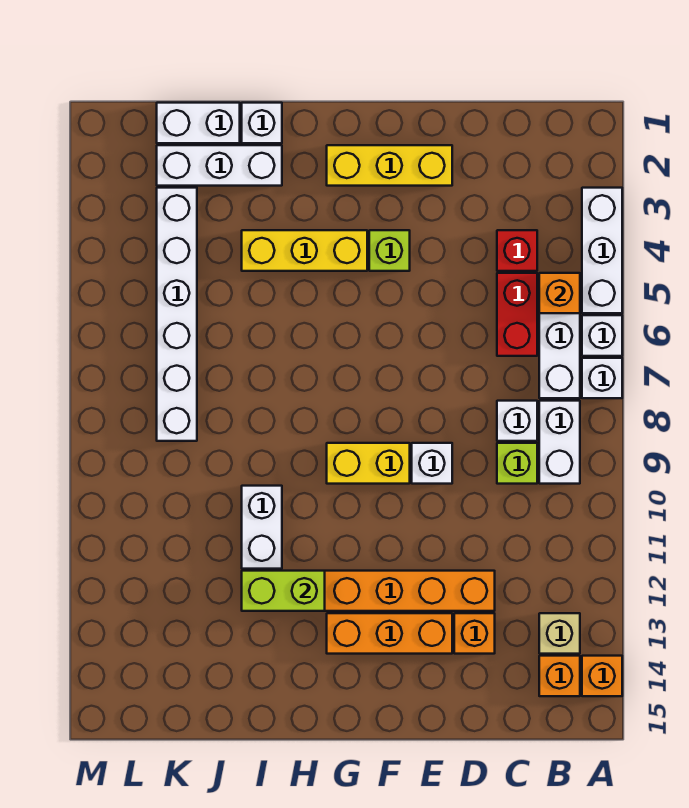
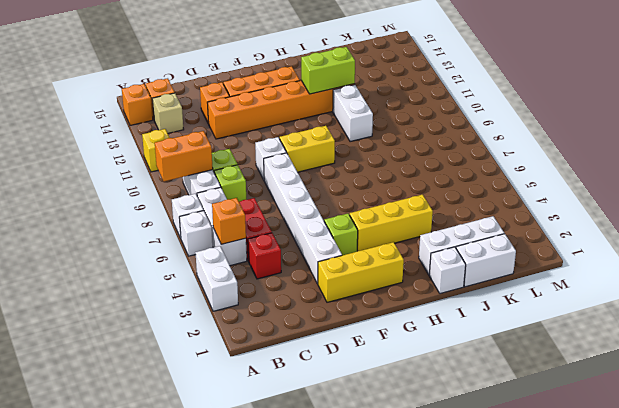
white brick A3:A5 level 1 -> white brick A3:A4 level 1
none -> orange brick A9:B9 level 2
none -> yellow brick A11 level 1
white brick C8 level 1 -> lime brick C8 level 1
white brick K3:K8 level 1 -> white brick E3:E8 level 1

